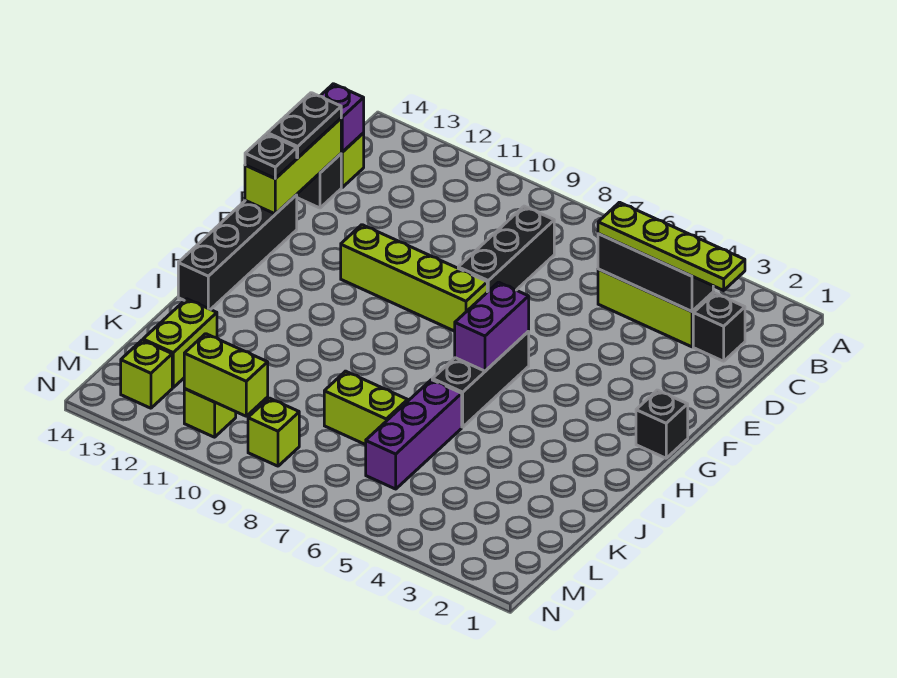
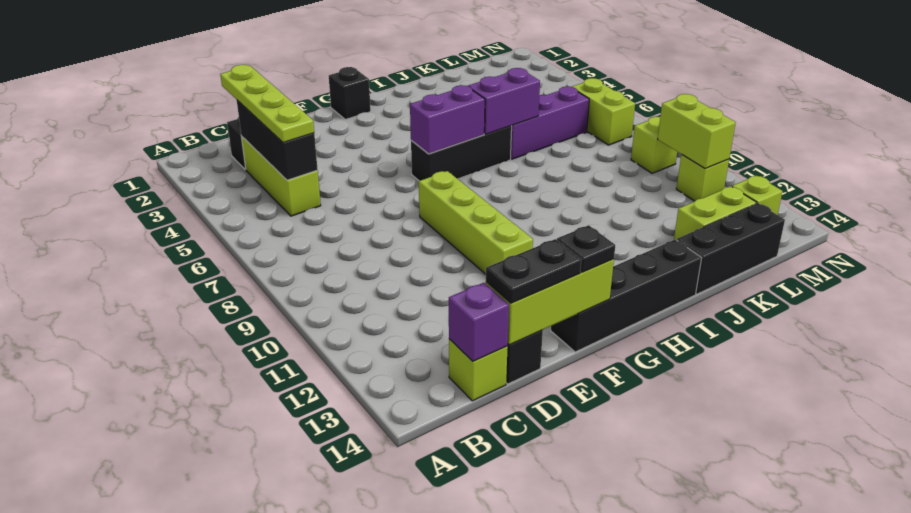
black brick C8:E8 level 1 -> black brick J14:L14 level 1
none -> purple brick I6:J6 level 2
lime brick K7:K8 level 1 -> lime brick M6:M7 level 1

